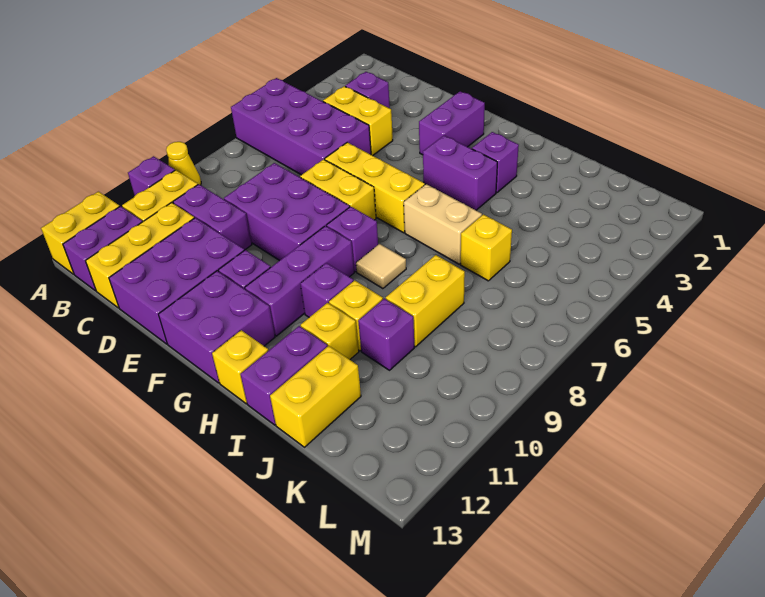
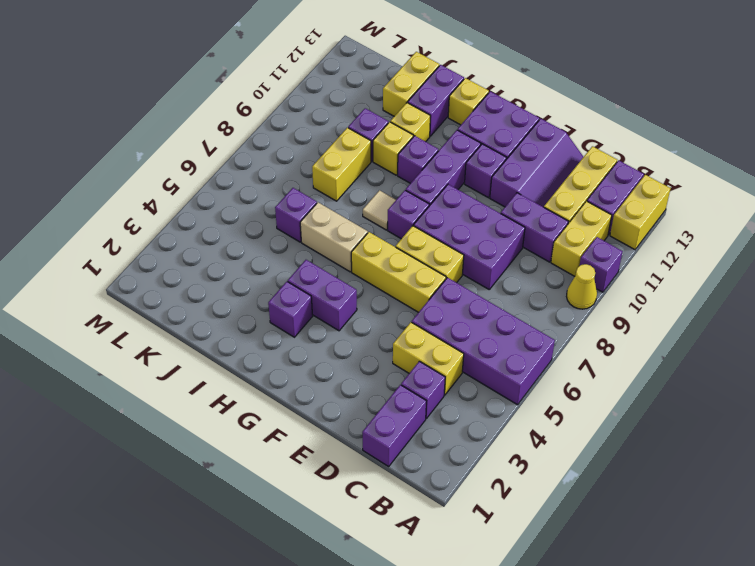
purple brick D11:E13 level 1 -> purple slope D11:E13 level 1 top E
purple brick F2:F3 level 1 -> purple brick C1:C2 level 1
yellow brick J6 level 1 -> purple brick J6 level 1

